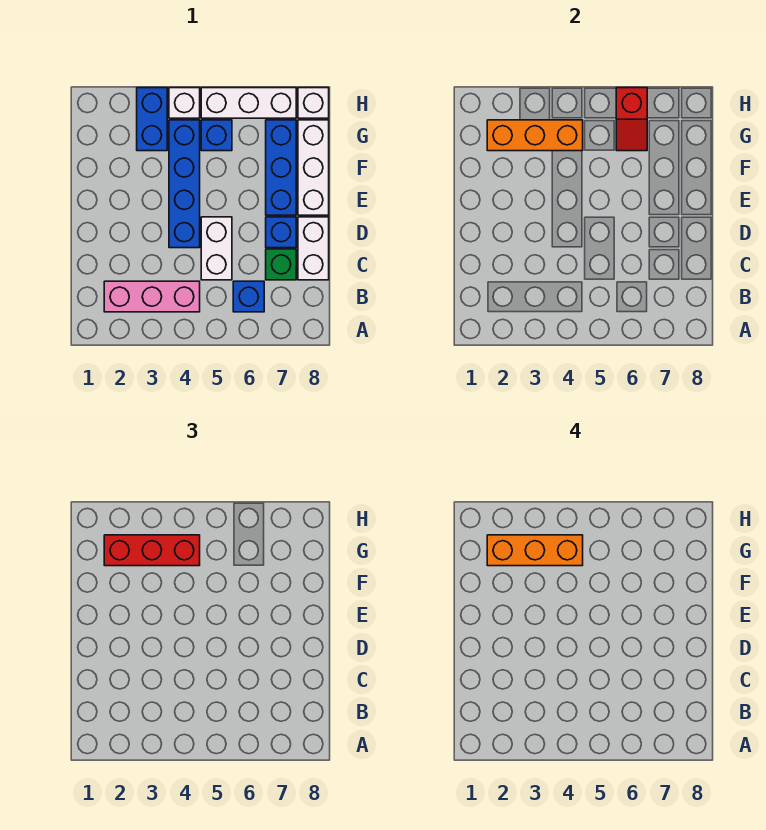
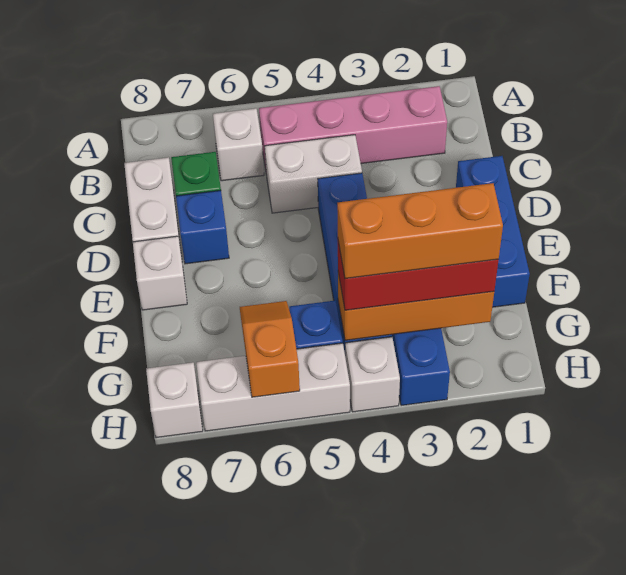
pink brick B2:B4 level 1 -> pink brick B2:B5 level 1
blue brick B6 level 1 -> white brick B6 level 1
white brick C5:D5 level 1 -> white brick C4:C5 level 1
blue brick E7:G7 level 1 -> blue brick D1:F1 level 1
white brick E8:G8 level 1 -> white brick E8 level 1
red slope G6:H6 level 2 top H -> orange slope G6:H6 level 2 top H

